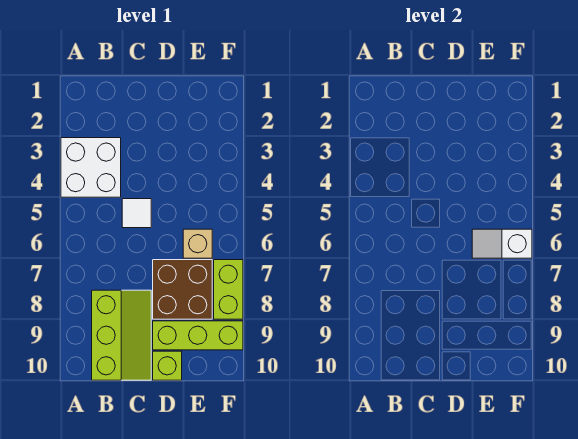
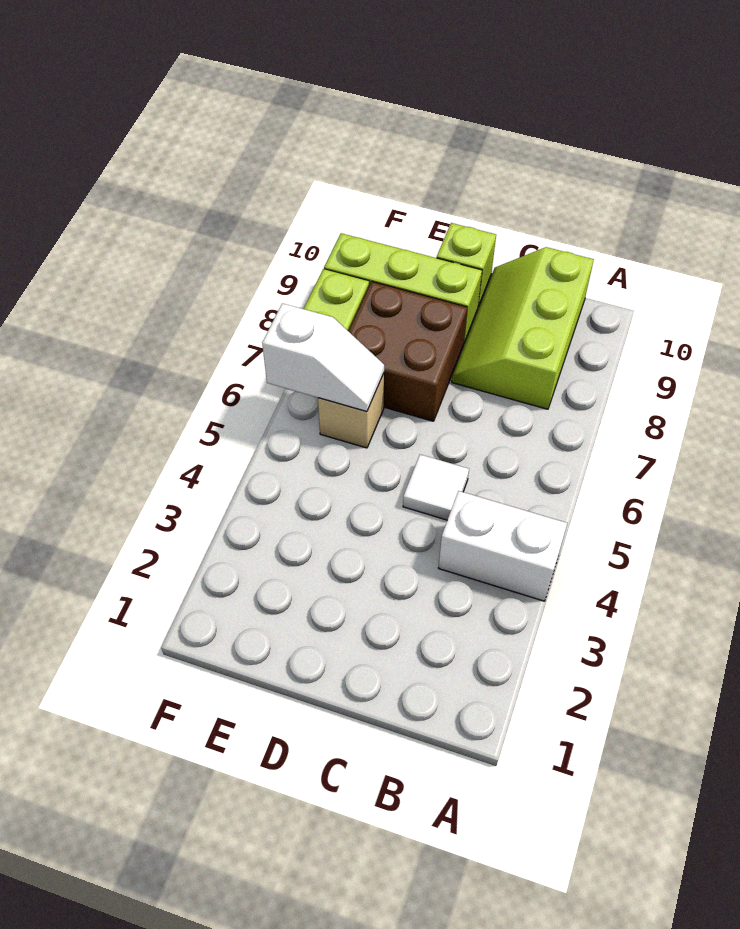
white brick A3:B4 level 1 -> white brick A4:B4 level 1

